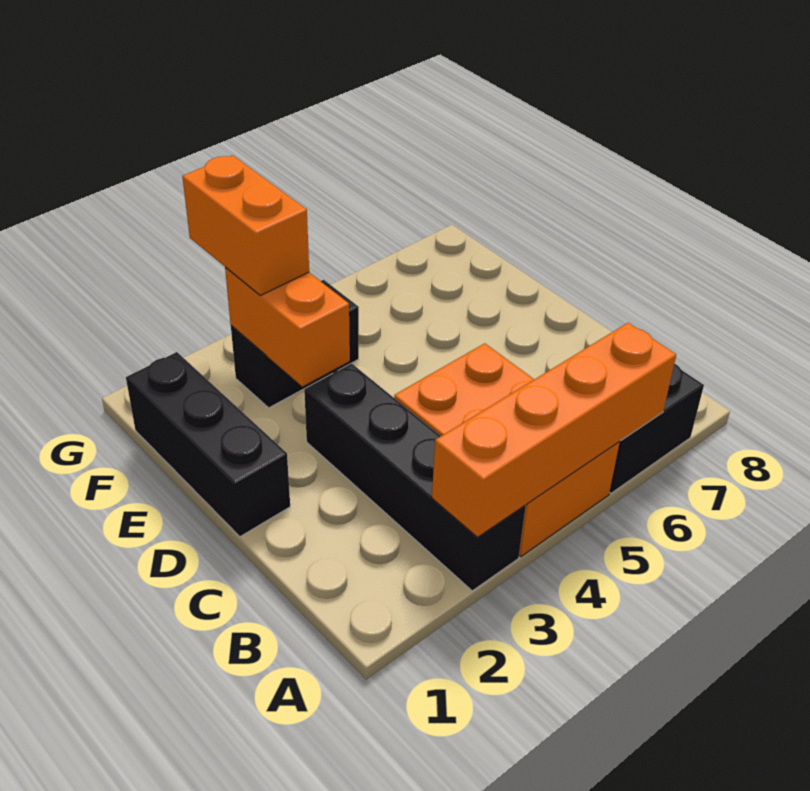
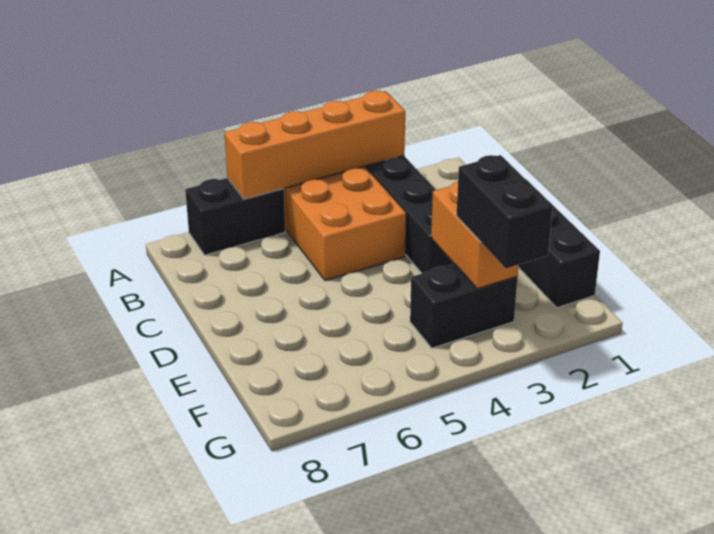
orange brick F3:G3 level 3 -> black brick F3:G3 level 3

